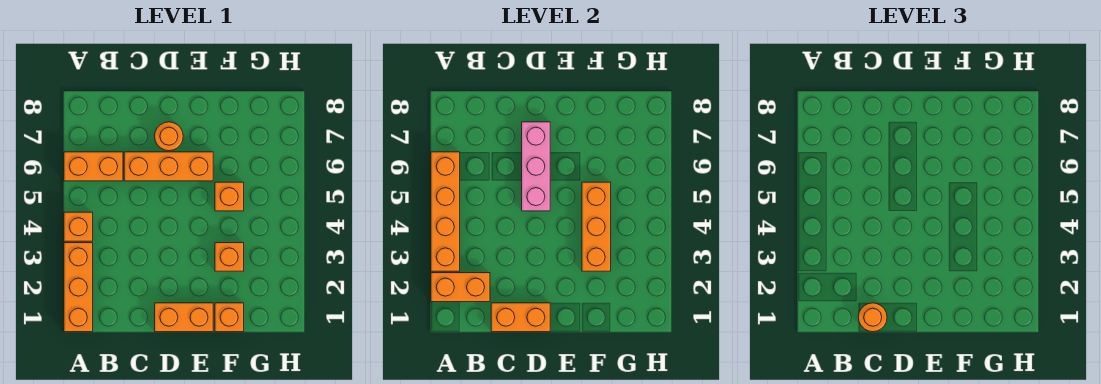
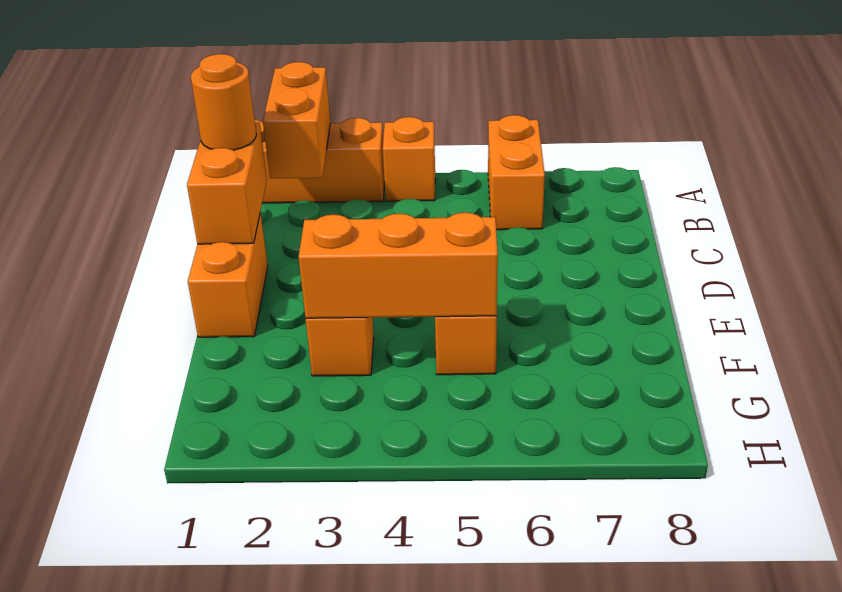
orange brick A3:A6 level 2 -> none
orange brick C6:E6 level 1 -> none
pink brick D5:D7 level 2 -> none
orange round brick D7 level 1 -> none
orange brick F1 level 1 -> none

